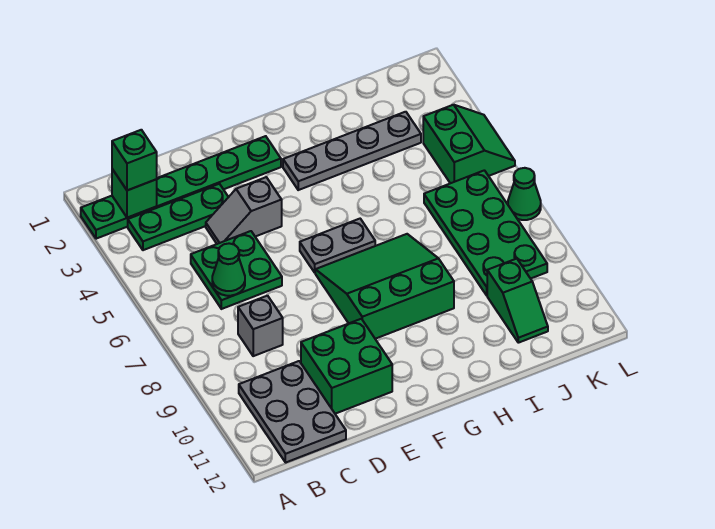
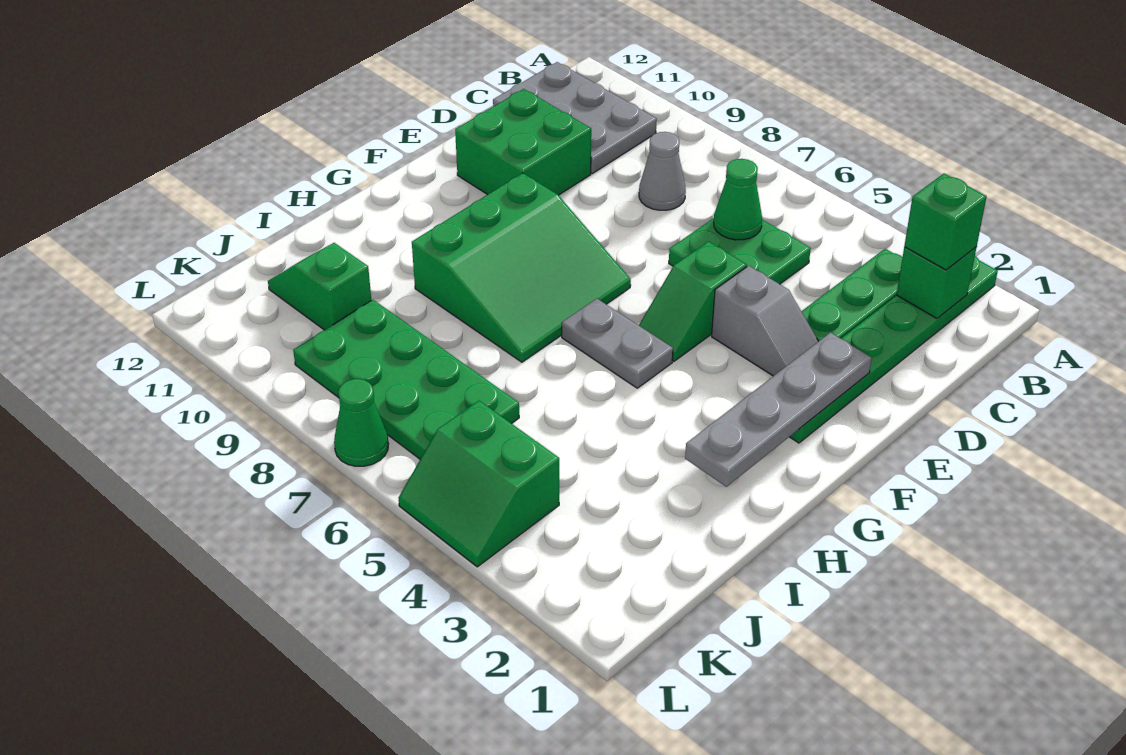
grey brick C8 level 1 -> grey cone C8 level 1
grey slope D4:E4 level 1 top E -> grey slope E3:E4 level 1 top 4
none -> green slope E5:F5 level 1 top E
grey plate F6:G6 level 1 -> grey plate G5:G6 level 1
grey plate G3:J3 level 1 -> grey plate E2:H2 level 2

